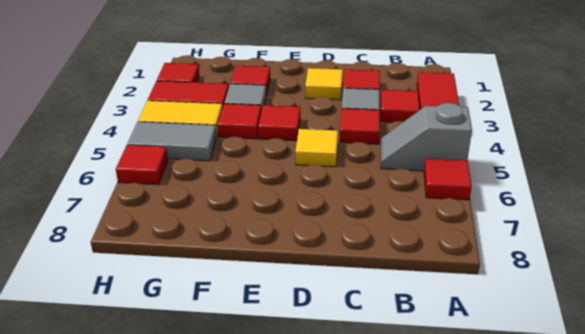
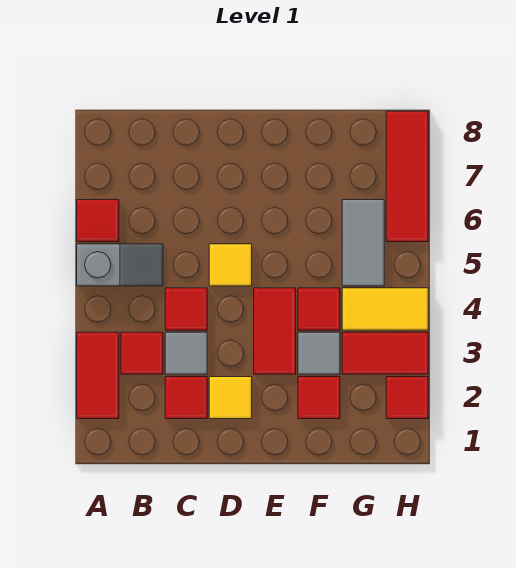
red tile E4 level 1 -> red tile E3:E4 level 1
grey tile G5:H5 level 1 -> grey tile G5:G6 level 1
red tile H6 level 1 -> red tile H6:H8 level 1

